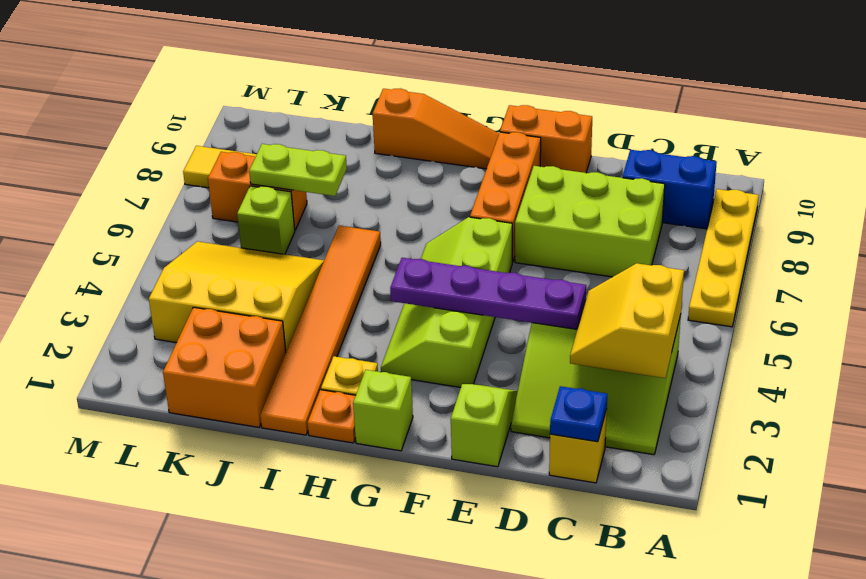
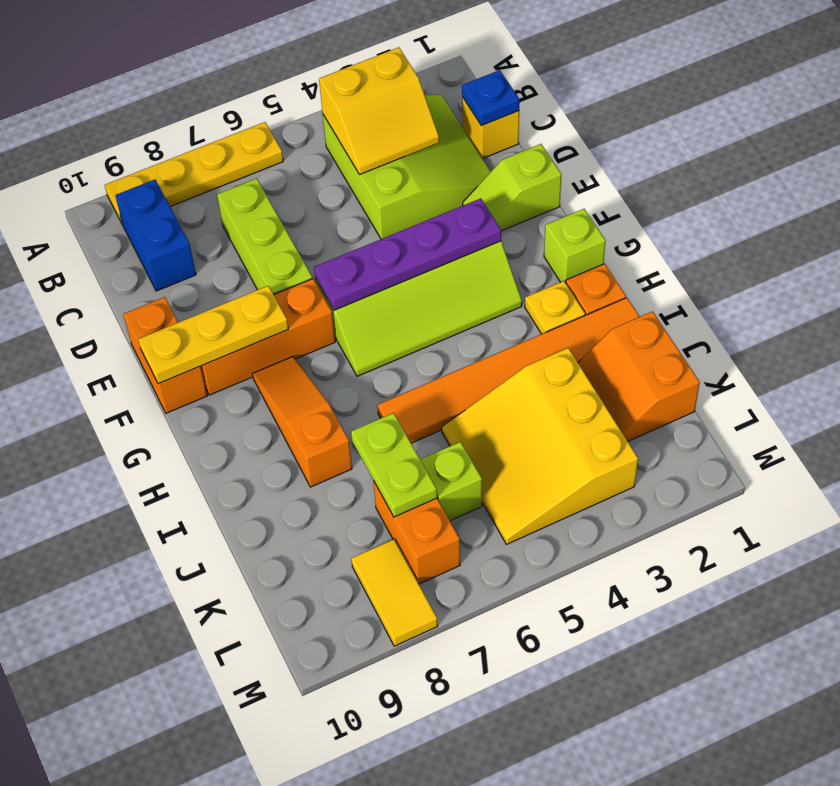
lime brick C7:E8 level 1 -> lime brick C7:E7 level 1
purple plate D4:G4 level 2 -> purple plate F3:F6 level 2
none -> yellow plate F8:F10 level 2
orange slope G10:I10 level 1 top I -> orange slope G8:I8 level 1 top I
orange brick J1:K2 level 1 -> orange slope J1:K2 level 1 top 1

